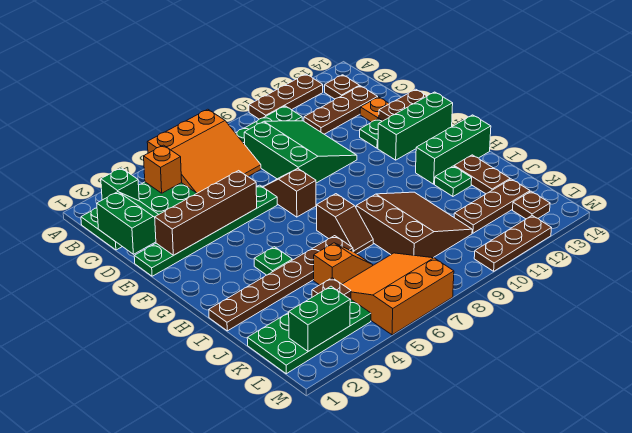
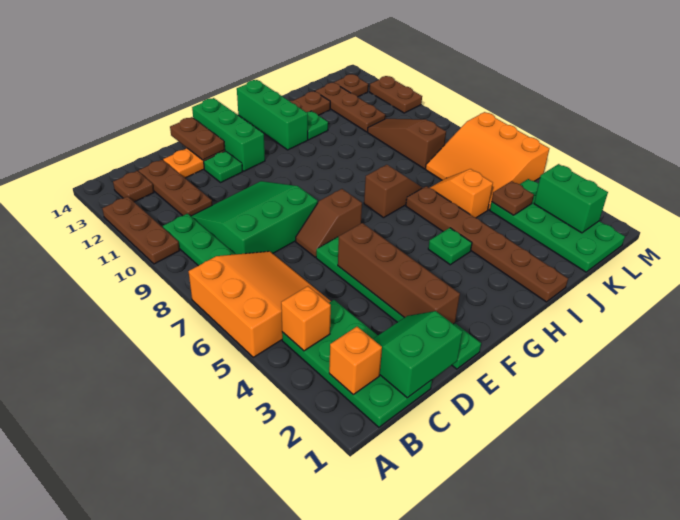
green brick B2 level 2 -> orange brick B2 level 2
brown slope I8:K10 level 1 top 8 -> brown slope K8:K10 level 1 top 8
brown plate M10:M12 level 1 -> brown plate M11:M12 level 1

